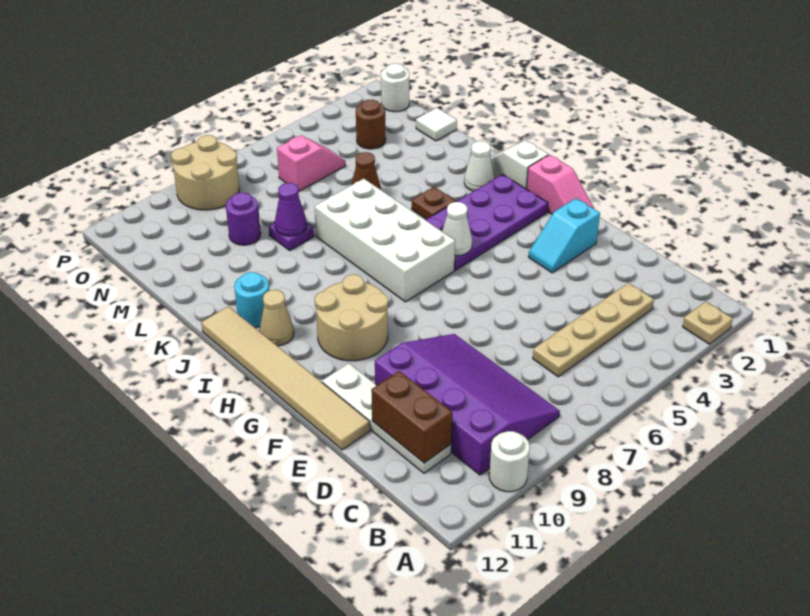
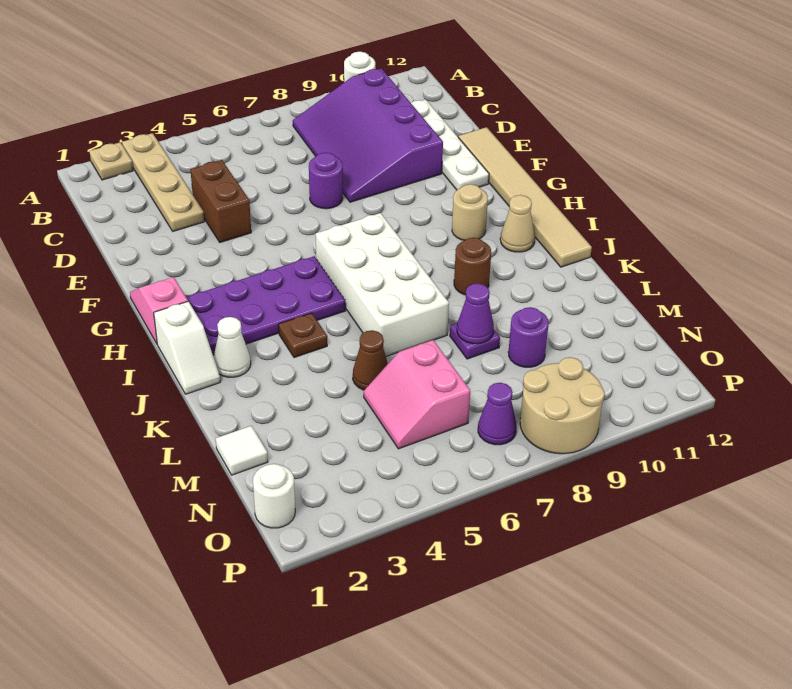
tan plate C3:C6 level 1 -> tan plate A3:D3 level 1
brown brick C11:D11 level 2 -> brown brick D4:E4 level 1
none -> purple round brick E7 level 1
cyan slope F2:F3 level 1 top 2 -> none
tan round brick G9:H10 level 1 -> tan round brick H10 level 1
white cone H5 level 2 -> none
cyan round brick J11 level 1 -> none
brown round brick N3 level 1 -> brown round brick J9 level 1
pink slope N5:N6 level 1 top 6 -> pink slope M5:N6 level 1 top 6
none -> purple cone O7 level 1

